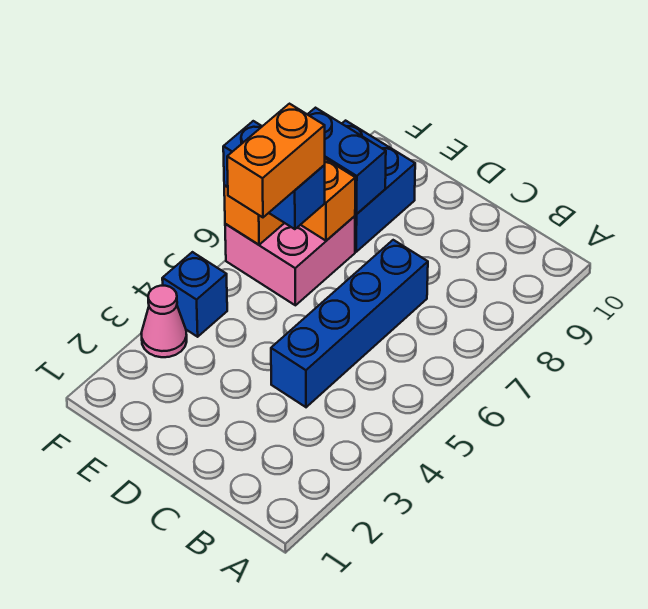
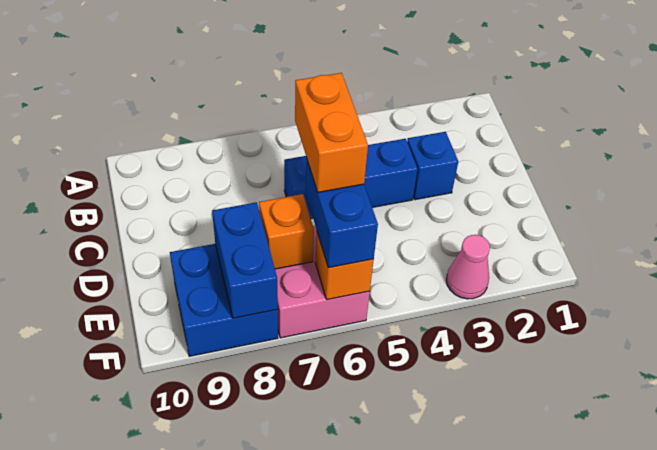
blue brick C4:C7 level 1 -> blue brick C4:C6 level 1
orange brick E5:E6 level 4 -> orange brick D6:E6 level 4
blue brick F4 level 1 -> blue brick C3 level 1

